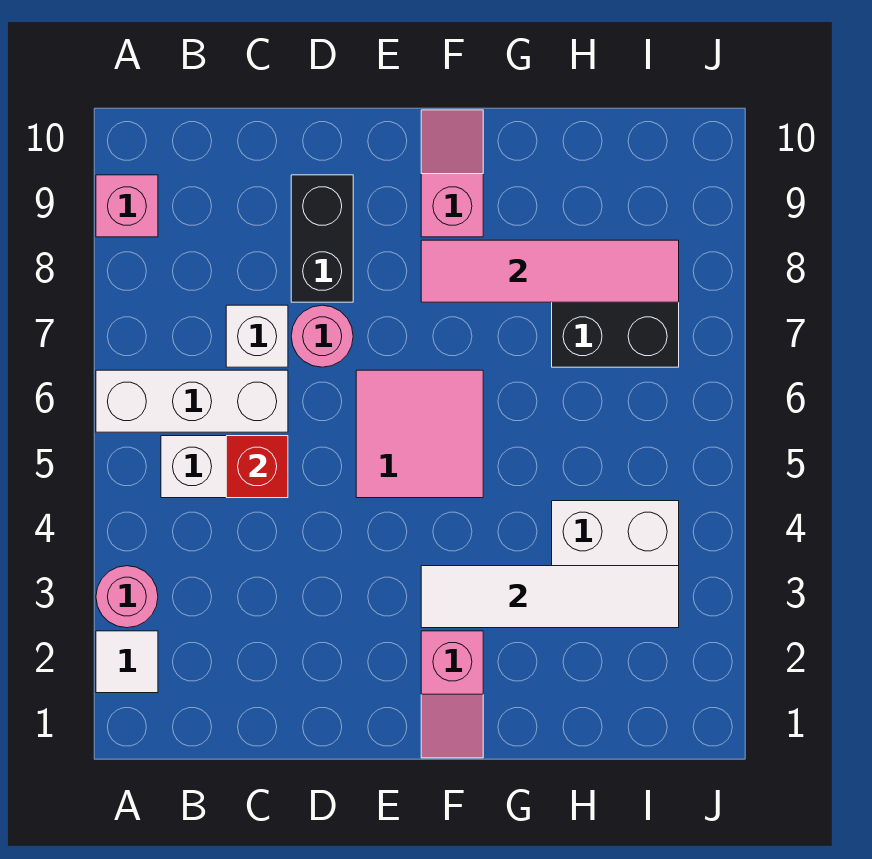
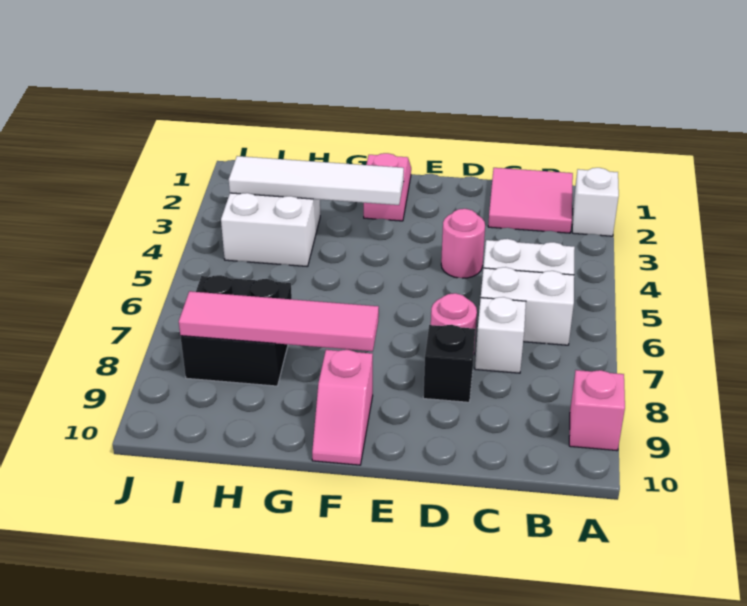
white tile A2 level 1 -> white brick A2 level 1
pink round brick A3 level 1 -> pink round brick D4 level 1
white brick A6:C6 level 1 -> white brick B6:C6 level 1
red brick C5 level 2 -> none
black brick D8:D9 level 1 -> black brick D8 level 1
pink tile E5:F6 level 1 -> pink tile B1:C2 level 1

